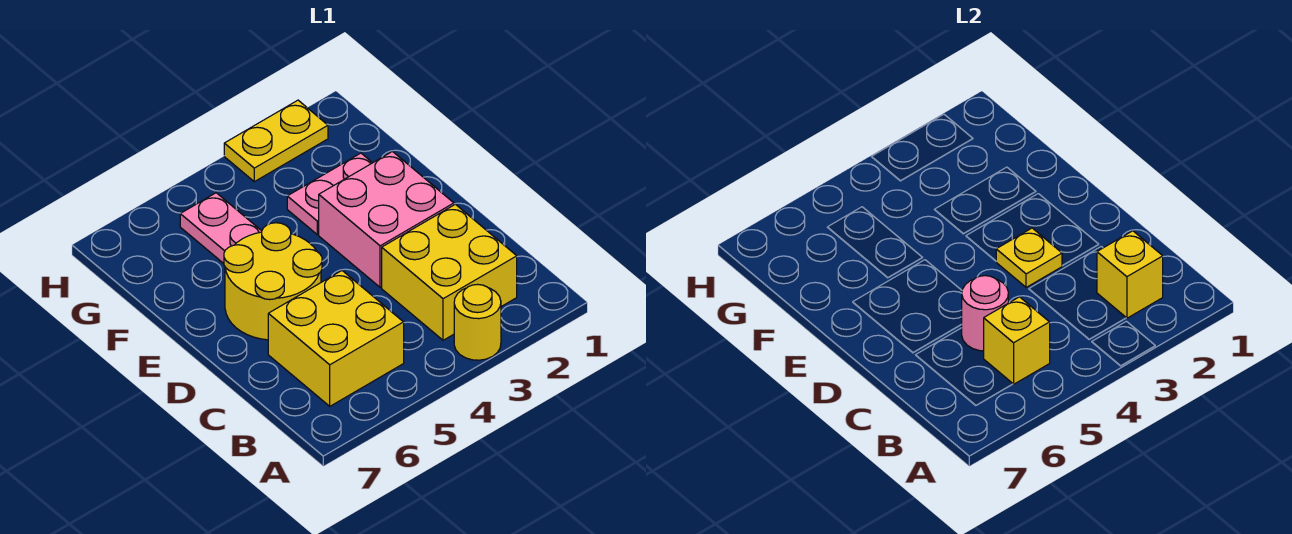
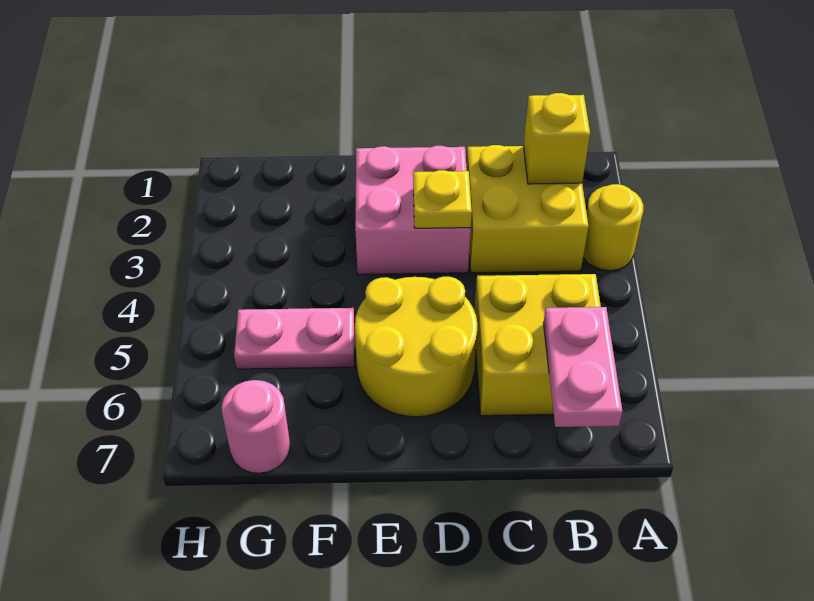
yellow brick B5 level 2 -> none
pink round brick C5 level 2 -> pink round brick G7 level 1
pink plate F2:F3 level 1 -> pink plate B6:B7 level 2
yellow plate H2:H3 level 1 -> none

